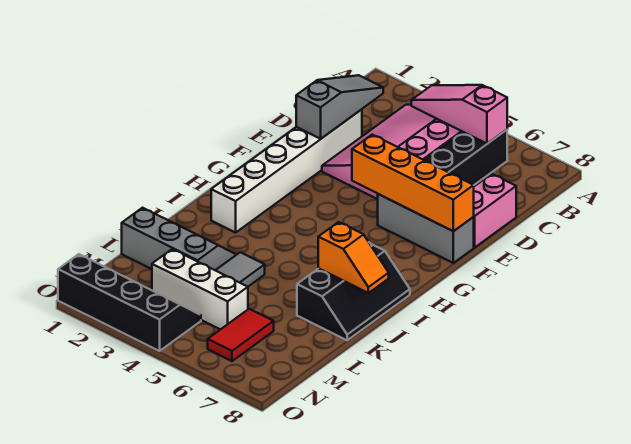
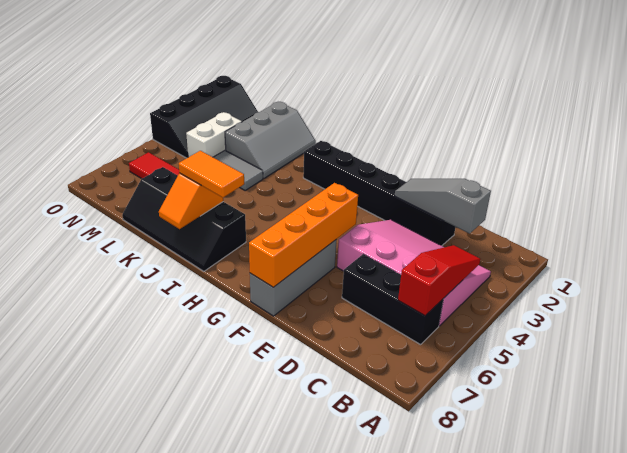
pink slope B4:B6 level 2 top 6 -> red slope B4:B6 level 2 top 6
grey slope C2:E2 level 2 top E -> grey slope C2:E2 level 2 top C
white brick D2:I2 level 1 -> black brick D2:I2 level 1
pink brick D8:E8 level 1 -> none
black slope I7:K8 level 1 top 7 -> black slope I7:L8 level 1 top 7
none -> orange tile I7:J7 level 3
white brick M3:M5 level 1 -> white brick M3:M4 level 1

